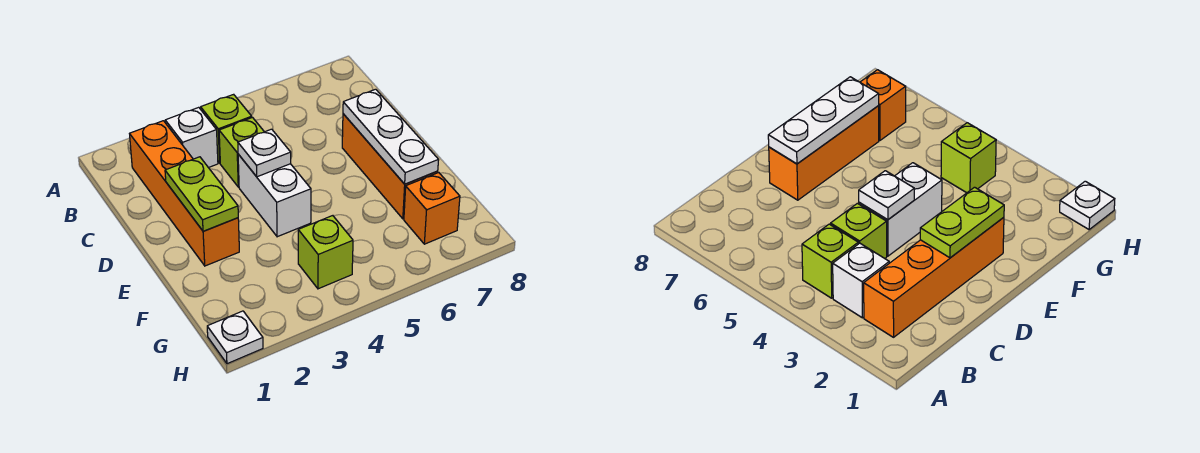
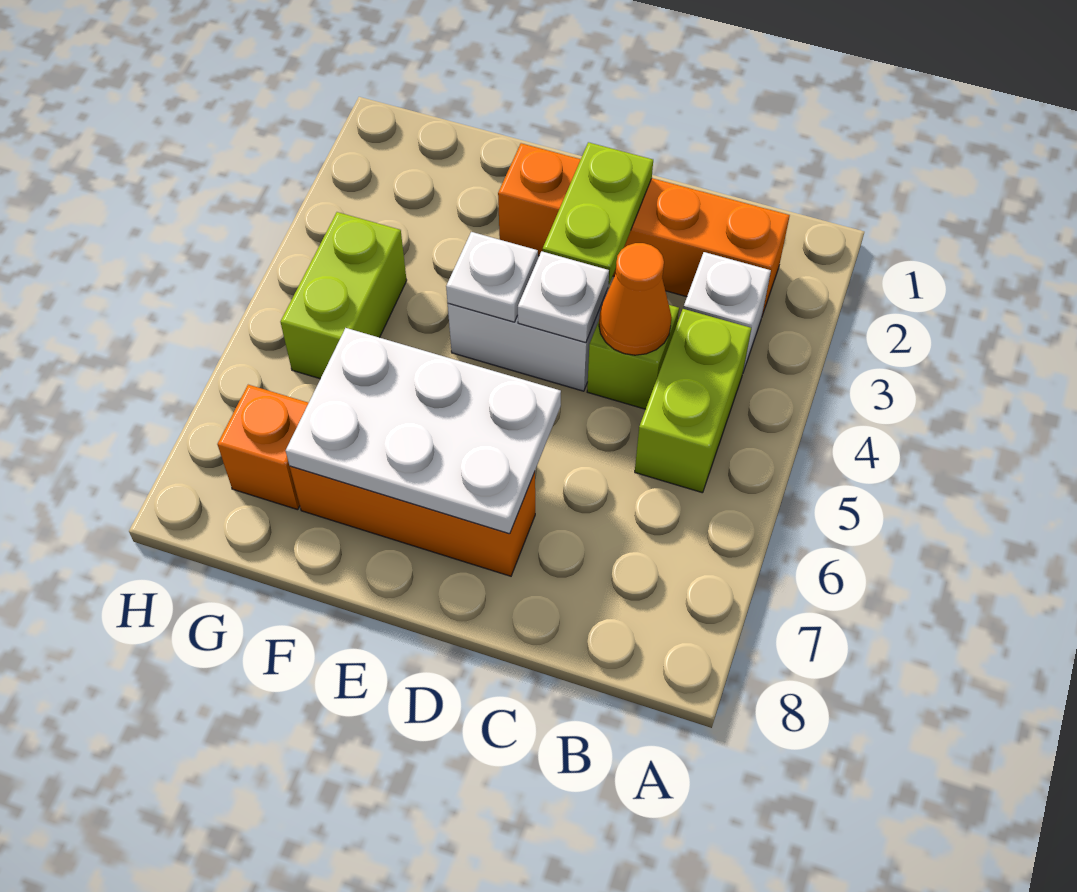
lime brick B4 level 1 -> lime brick B4:B5 level 1
none -> orange cone C4 level 2
lime plate D2:E2 level 2 -> lime plate D2:D3 level 2
white plate D7:F7 level 2 -> white plate D6:F7 level 2
lime brick G4 level 1 -> lime brick G4:G5 level 1
white plate H1 level 1 -> white plate E4 level 2

